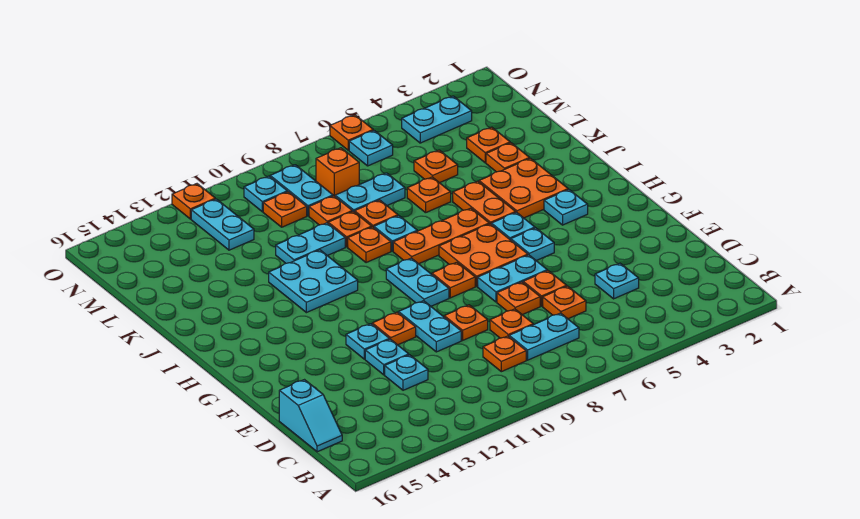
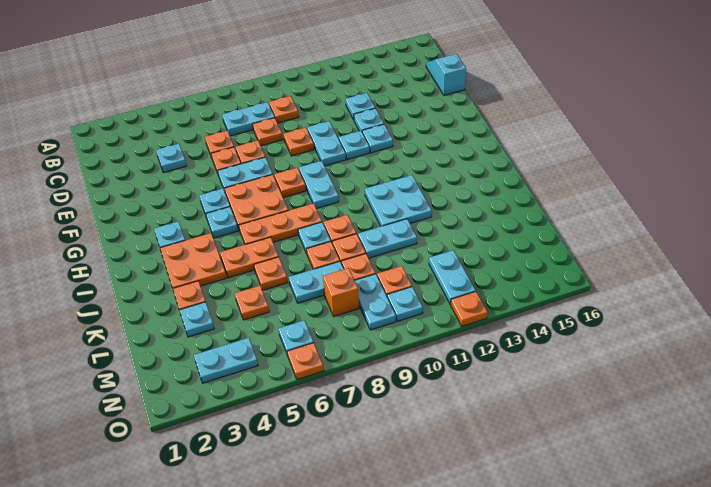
orange plate F11 level 1 -> cyan plate F11 level 1
orange plate I5:J5 level 1 -> orange plate J5:J6 level 1
orange plate L3 level 1 -> cyan plate L3 level 1

